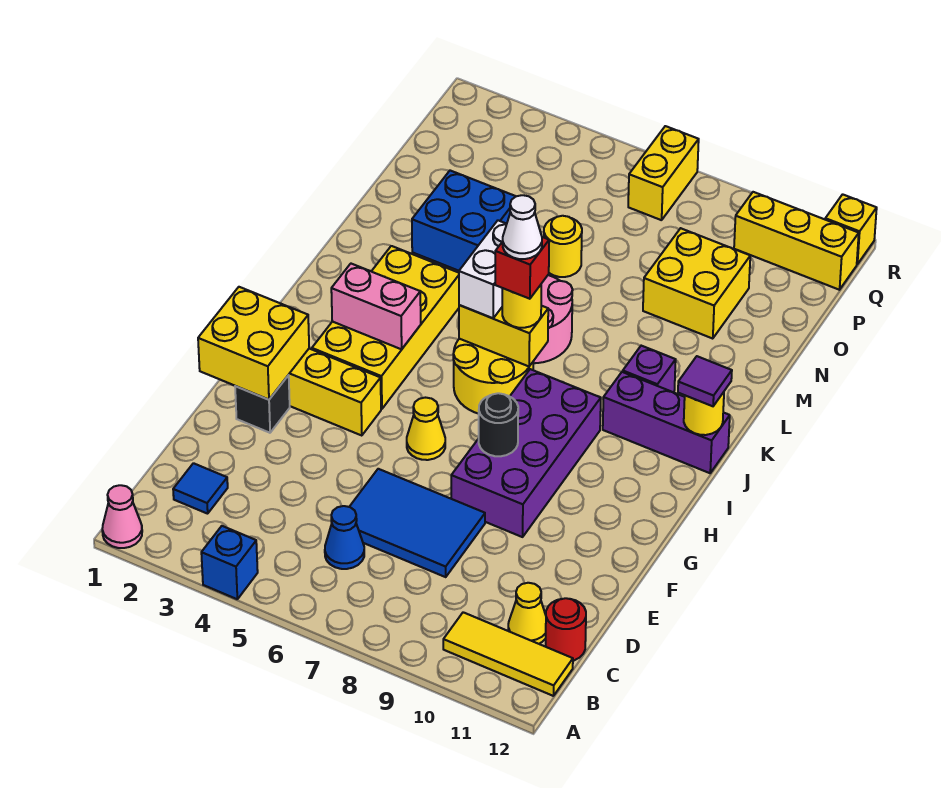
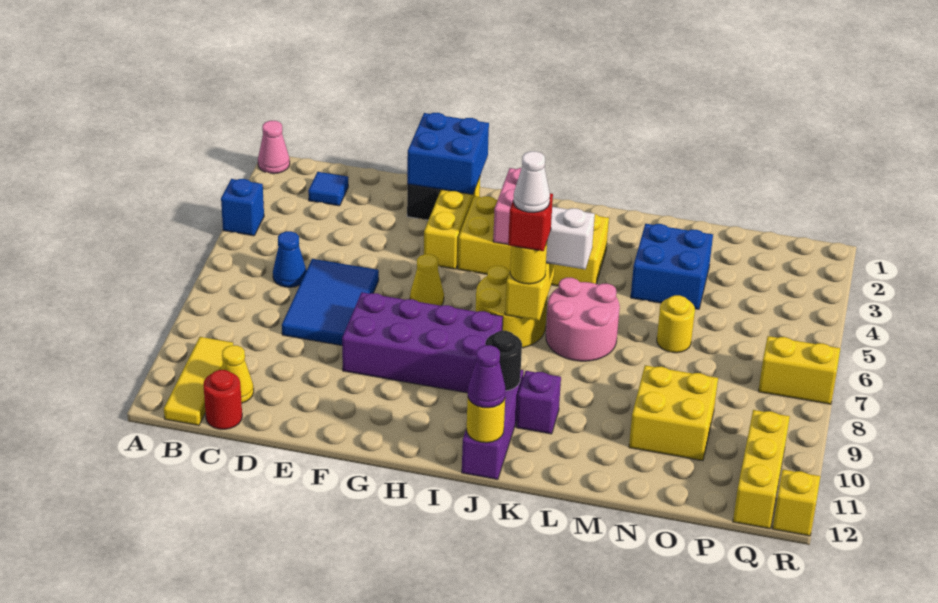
yellow brick F1:G2 level 2 -> blue brick F1:G2 level 2
black round brick G8 level 2 -> black round brick J10 level 2
purple tile J12 level 3 -> purple cone J12 level 3

